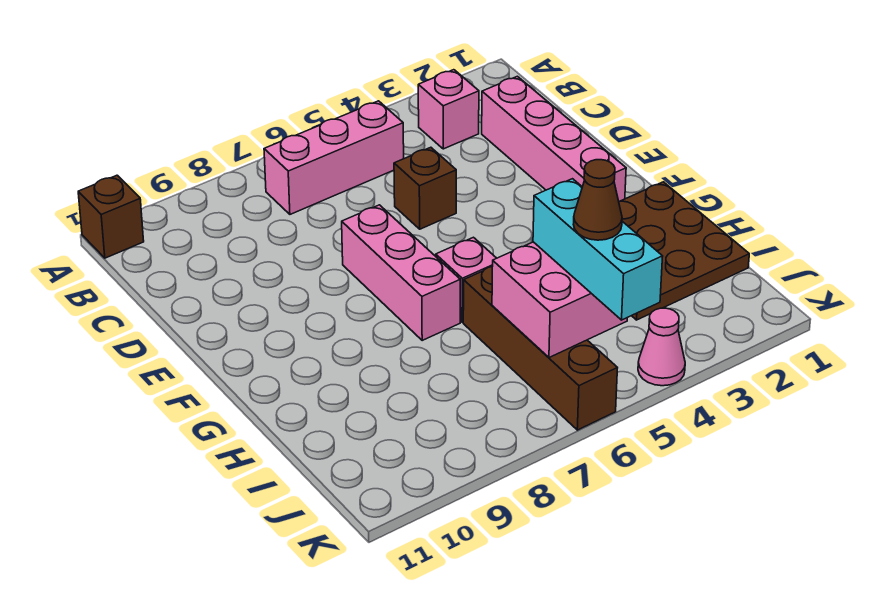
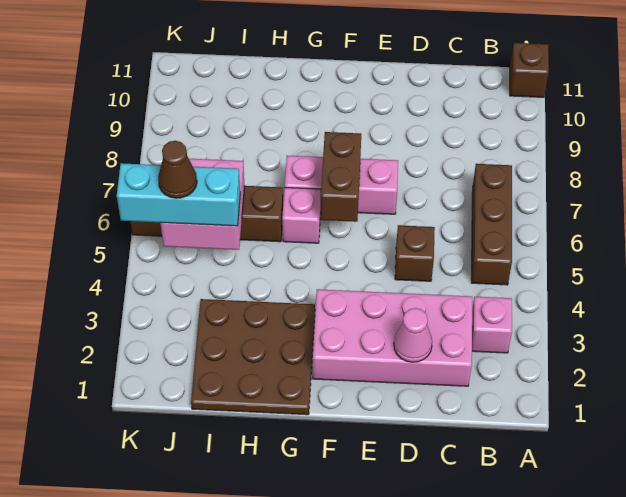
pink brick B5:B7 level 1 -> brown brick B5:B7 level 1
pink brick C2:F2 level 1 -> pink brick C2:F3 level 1
none -> brown brick F6:F7 level 2
pink cone K4 level 1 -> pink cone D2 level 2

